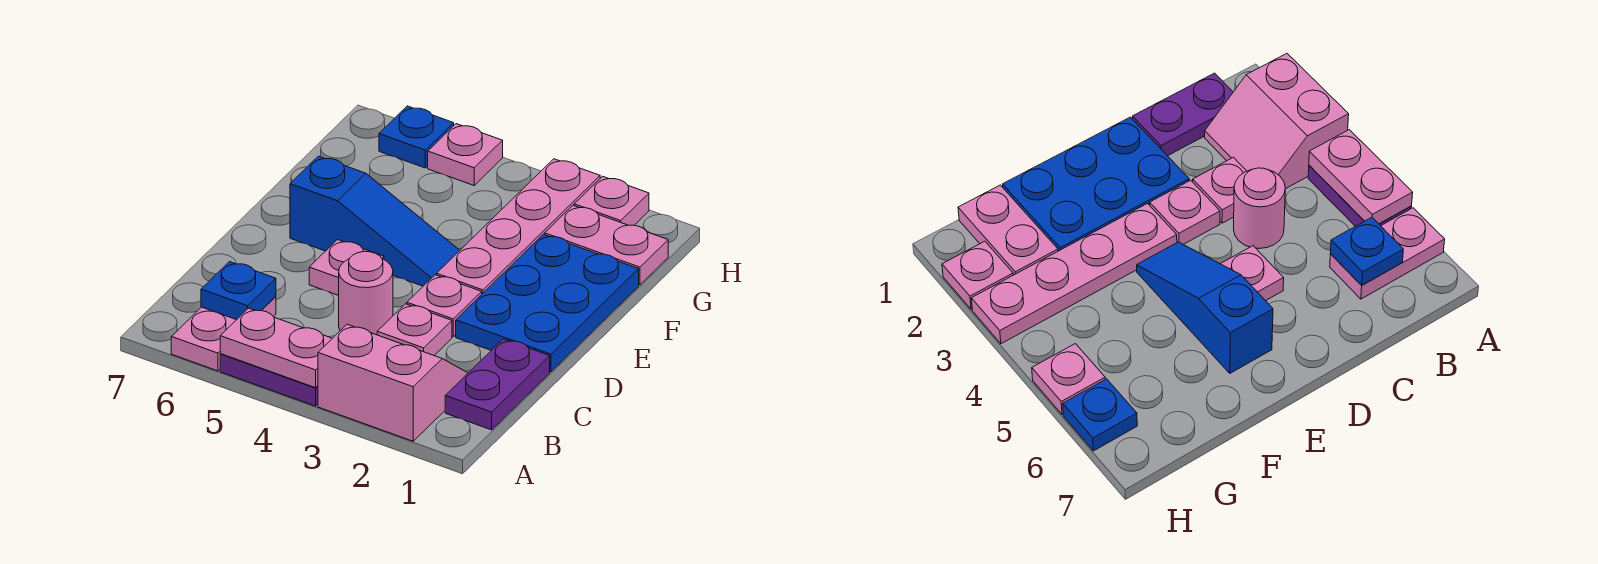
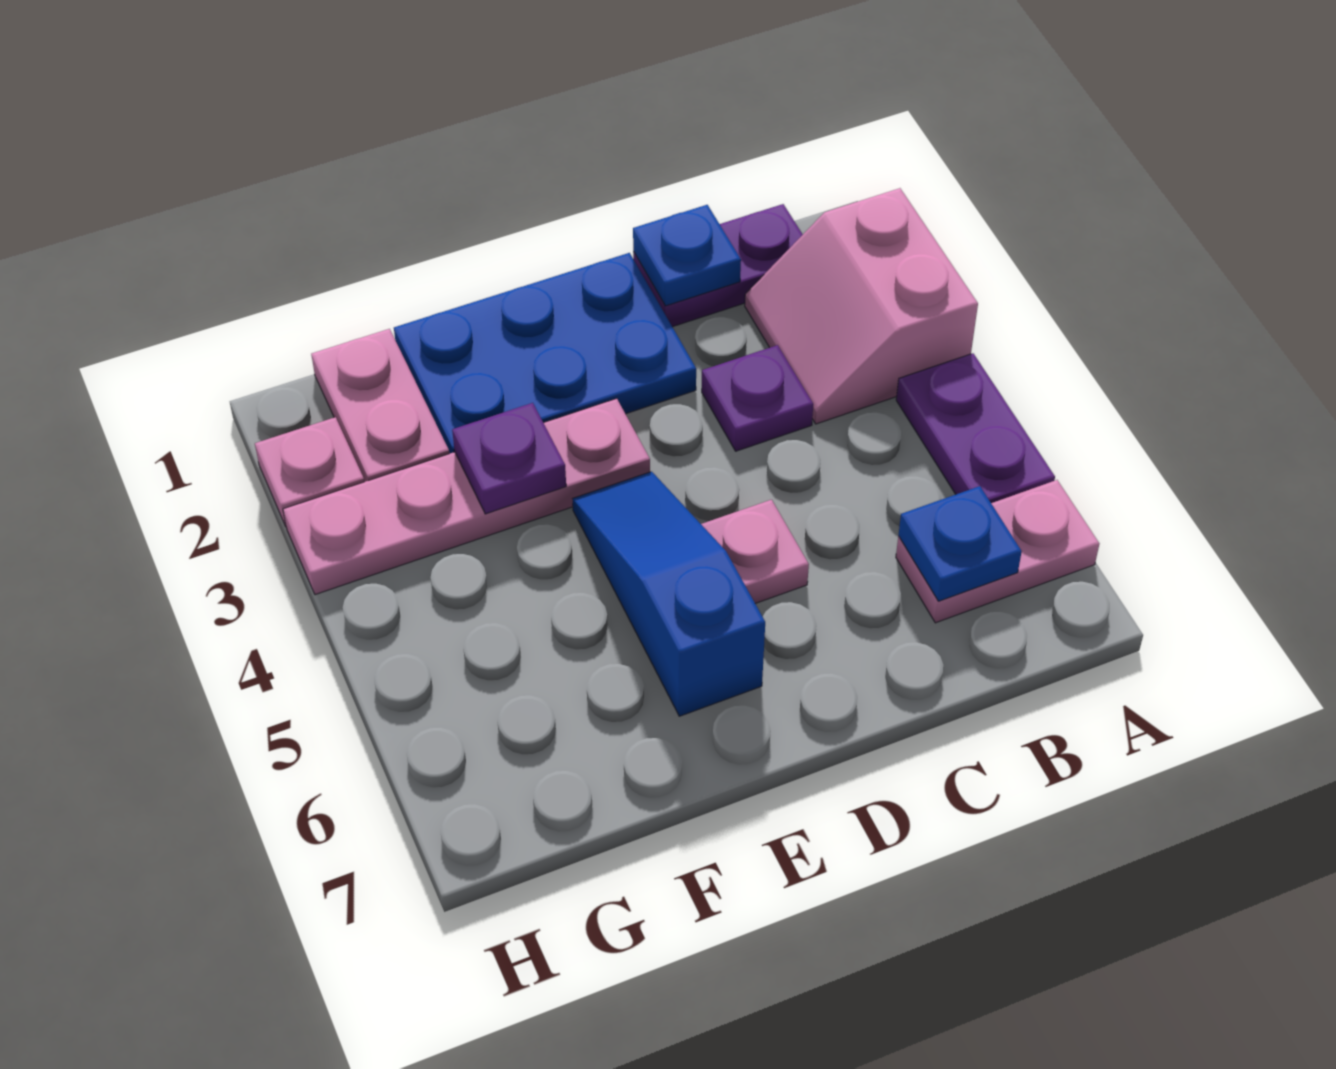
pink plate A4:A5 level 2 -> none
pink plate C3 level 1 -> purple plate C3 level 1
pink round brick C4 level 1 -> none
pink plate D3 level 1 -> none
none -> purple plate F3 level 2
pink plate H5 level 1 -> none
blue plate H6 level 1 -> blue plate C1 level 2

